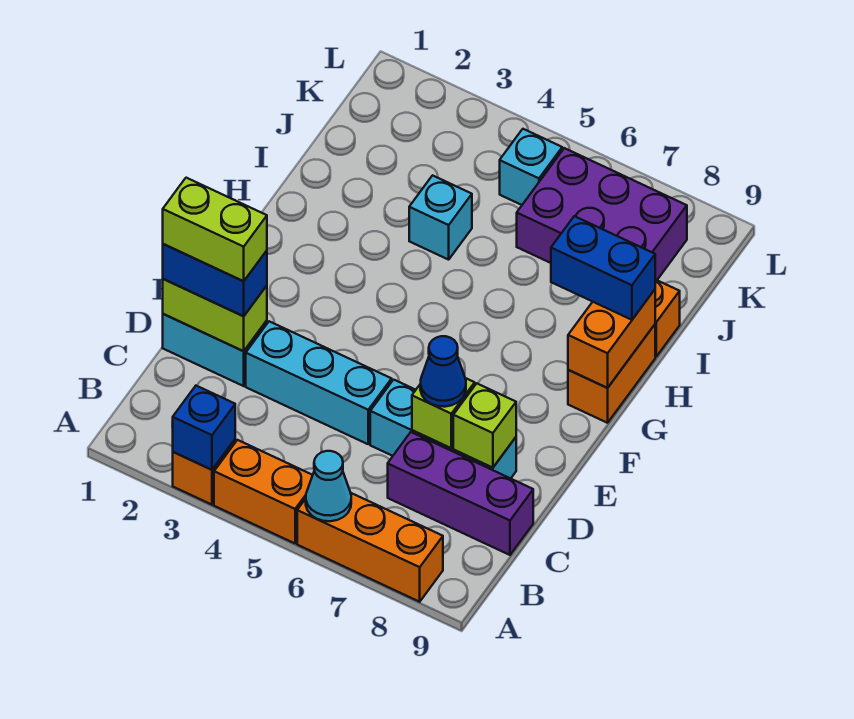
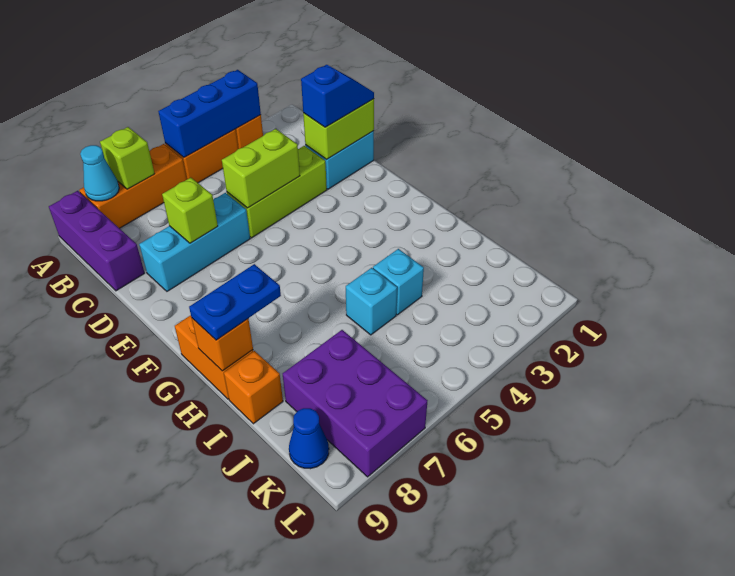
blue brick A3 level 2 -> blue brick A3:A5 level 2
cyan cone A6 level 2 -> cyan cone A8 level 2
purple brick C7:C9 level 1 -> purple brick A9:C9 level 1
blue brick D1:D2 level 3 -> blue slope D1:D2 level 3 top 2
lime brick D1:D2 level 4 -> lime brick D4:D5 level 2
cyan brick D3:D5 level 1 -> lime brick D3:D5 level 1
blue cone D7 level 3 -> blue cone K9 level 1
lime brick D8 level 2 -> lime brick A7 level 2
orange brick G9:H9 level 2 -> orange brick H9 level 2
blue brick H8:H9 level 3 -> blue plate H8:H9 level 3
purple brick J6:K8 level 1 -> purple brick J7:L8 level 1
cyan brick K5 level 1 -> cyan brick I5 level 1

